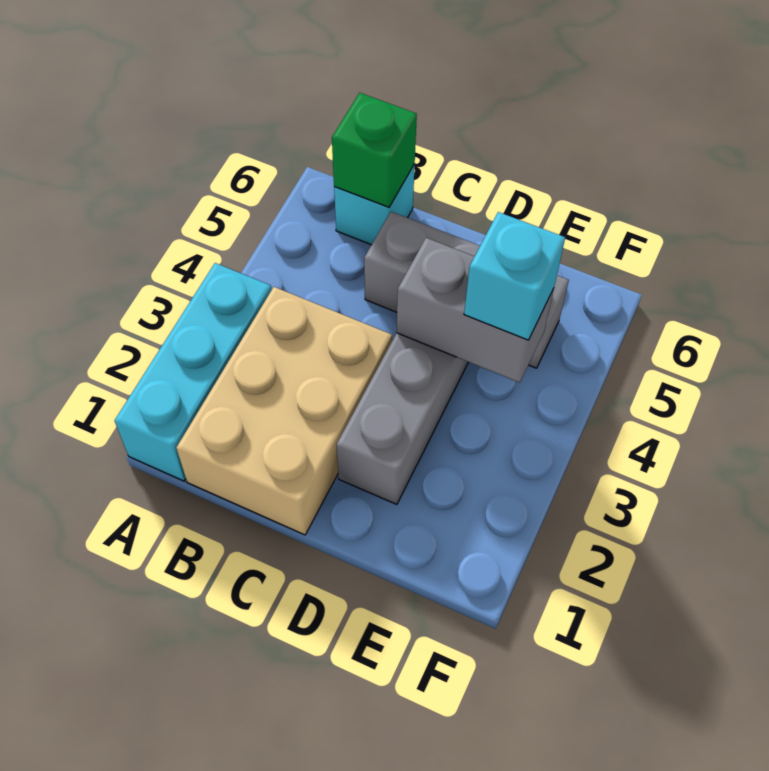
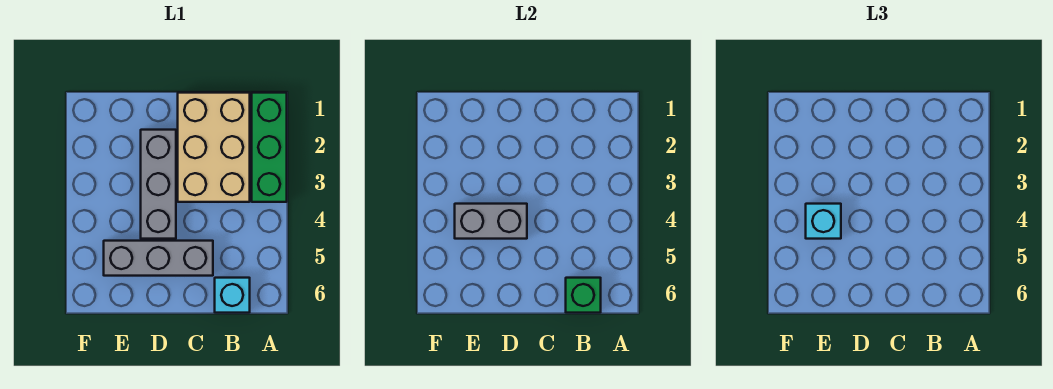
cyan brick A1:A3 level 1 -> green brick A1:A3 level 1

